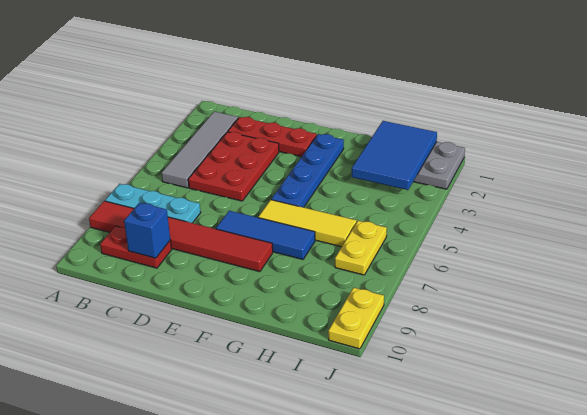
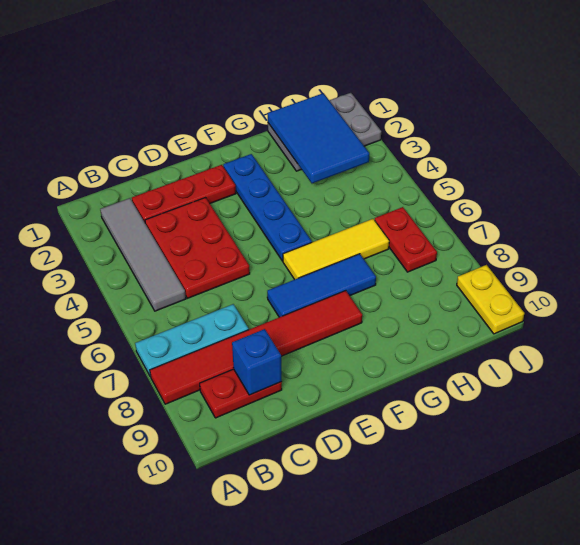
yellow plate I6:I7 level 1 -> red plate I6:I7 level 1

